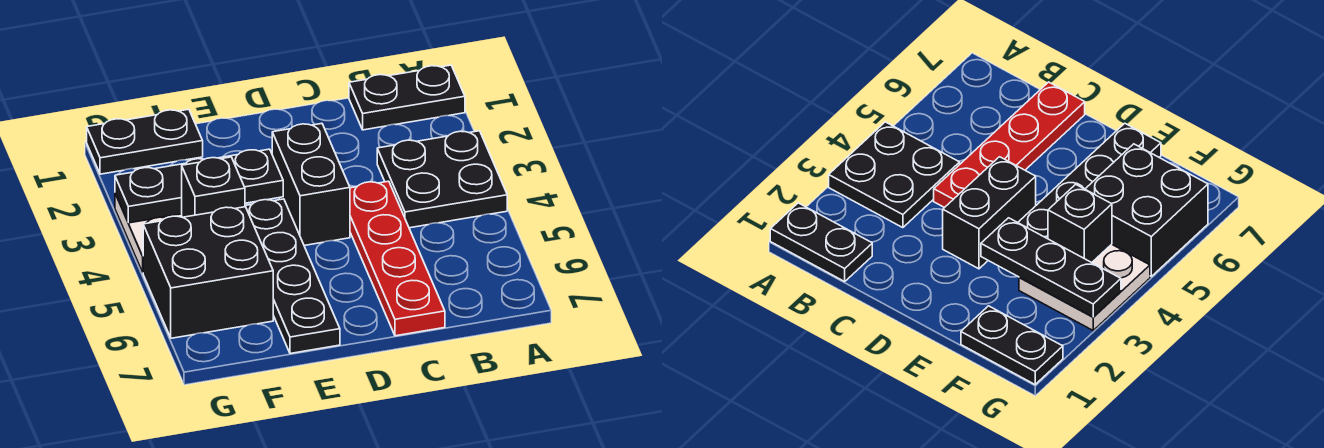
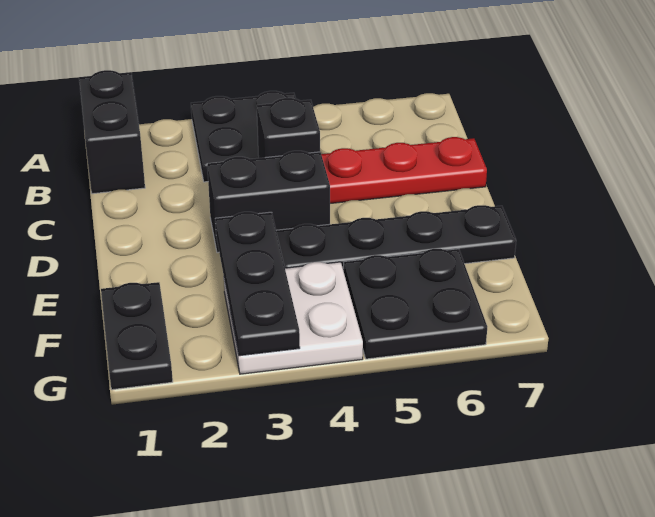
black plate A1:B1 level 1 -> black brick A1:B1 level 1
black brick F4 level 2 -> black brick C4 level 2
black brick F5:G6 level 1 -> black plate F5:G6 level 1

